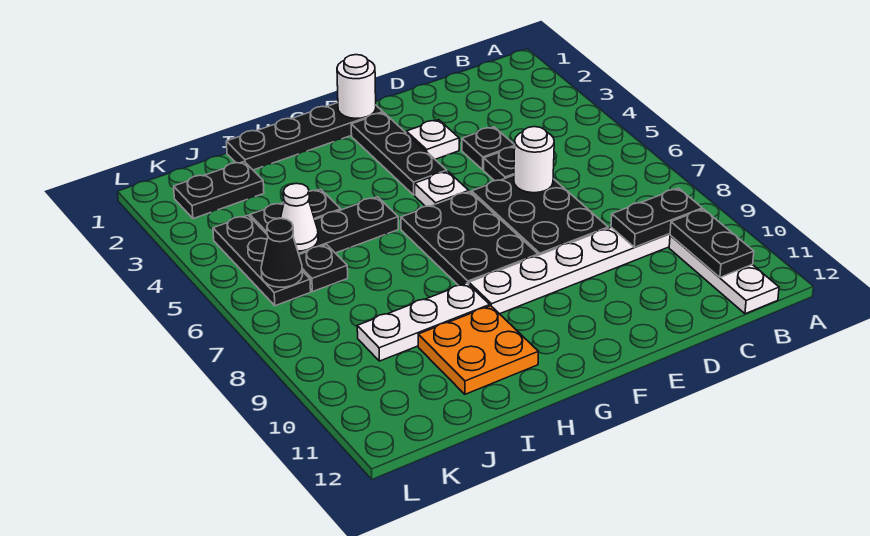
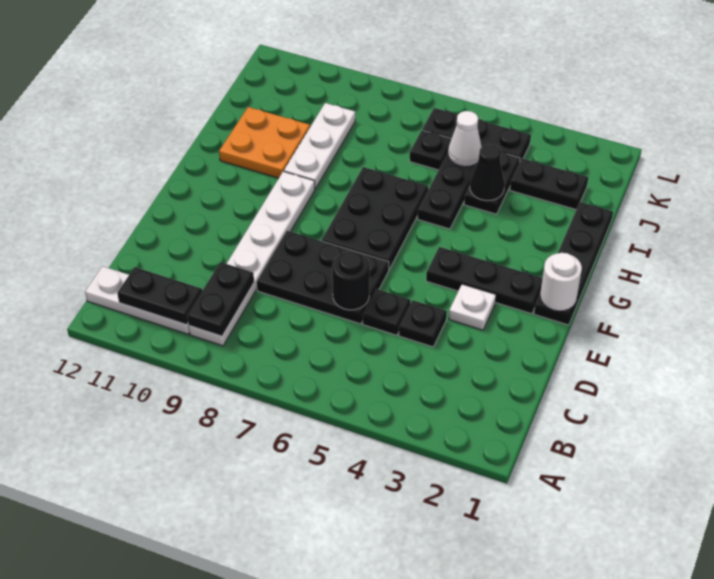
white round brick D6 level 2 -> black round brick D6 level 2
white plate F5 level 1 -> none
black plate F6:G8 level 1 -> black plate F6:H7 level 1
black plate J2:K2 level 1 -> black plate J2:J3 level 1
black cone K6 level 2 -> black cone I4 level 2

